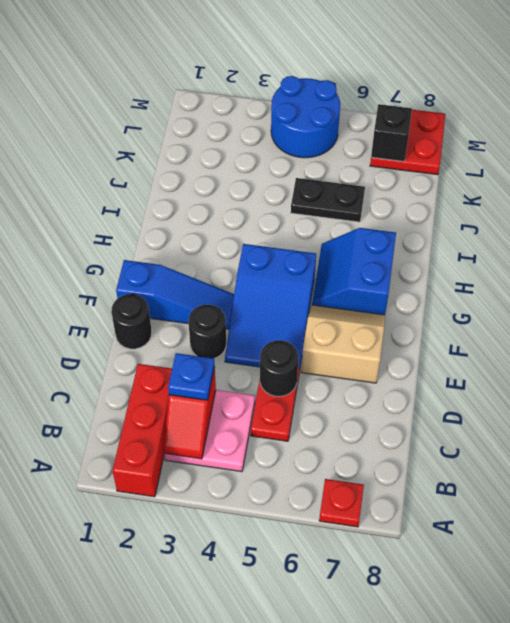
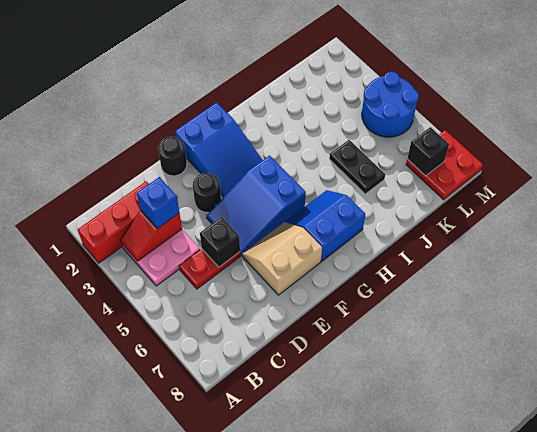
red plate A7 level 1 -> none
blue plate C3 level 3 -> blue brick C3 level 3
black round brick D5 level 2 -> black brick D5 level 2
tan slope E6:F7 level 1 top E -> tan slope E6:F7 level 1 top 7
blue slope F1:F3 level 1 top 1 -> blue slope F1:G3 level 1 top 1

